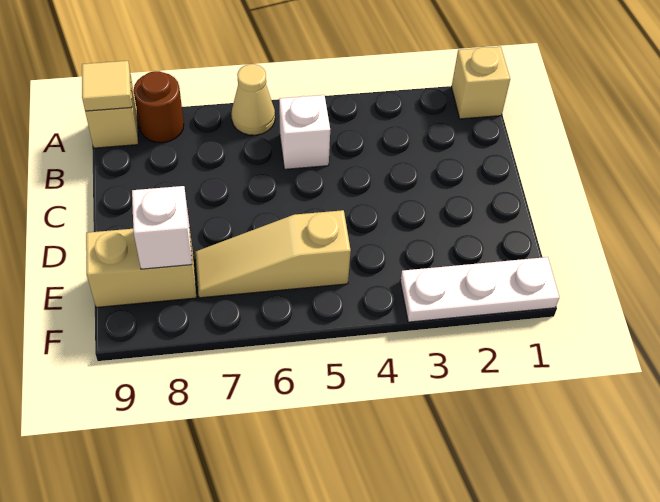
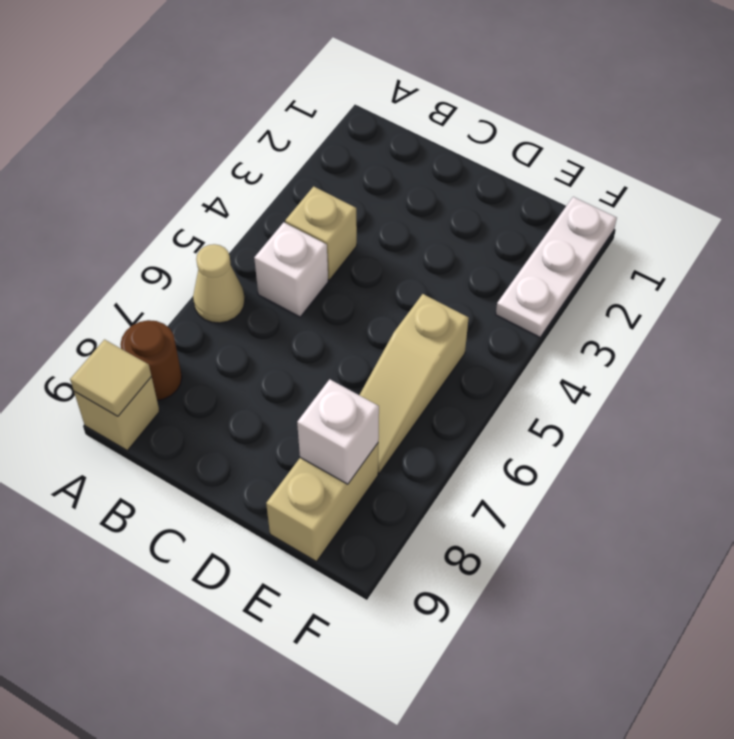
tan brick A1 level 1 -> tan brick B4 level 1

